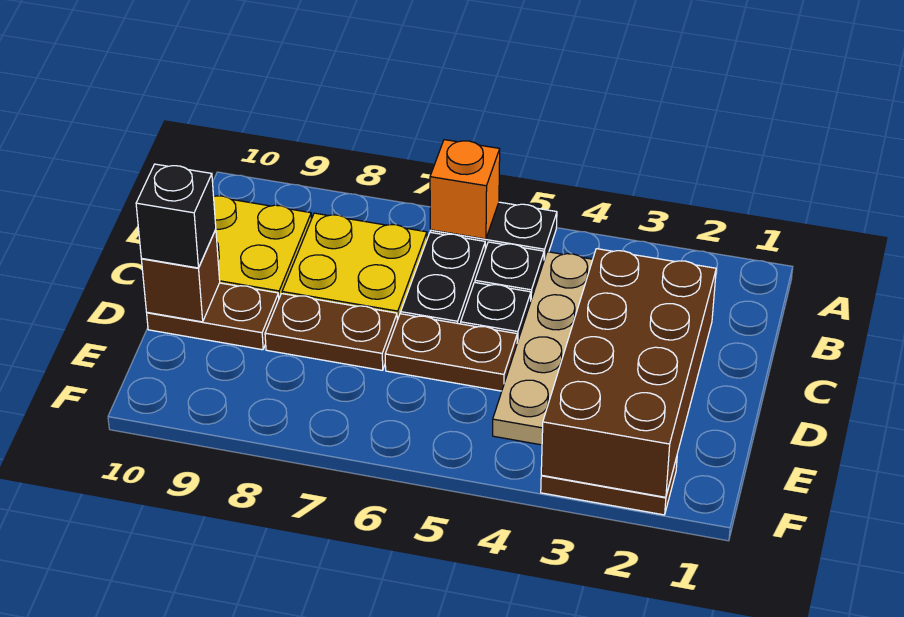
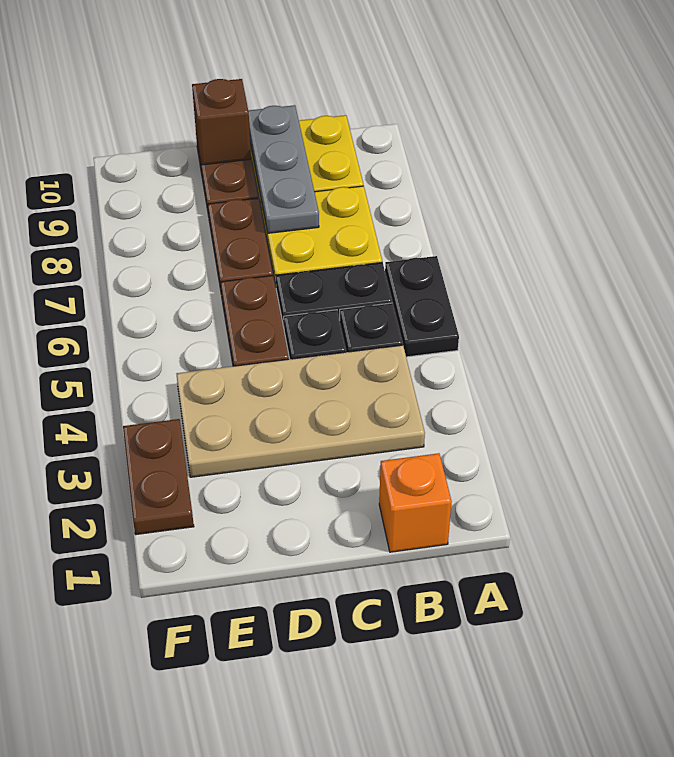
orange brick A6 level 2 -> orange brick B1 level 1
brown brick C2:F3 level 2 -> none
none -> grey plate C8:C10 level 2
black brick D10 level 3 -> none

